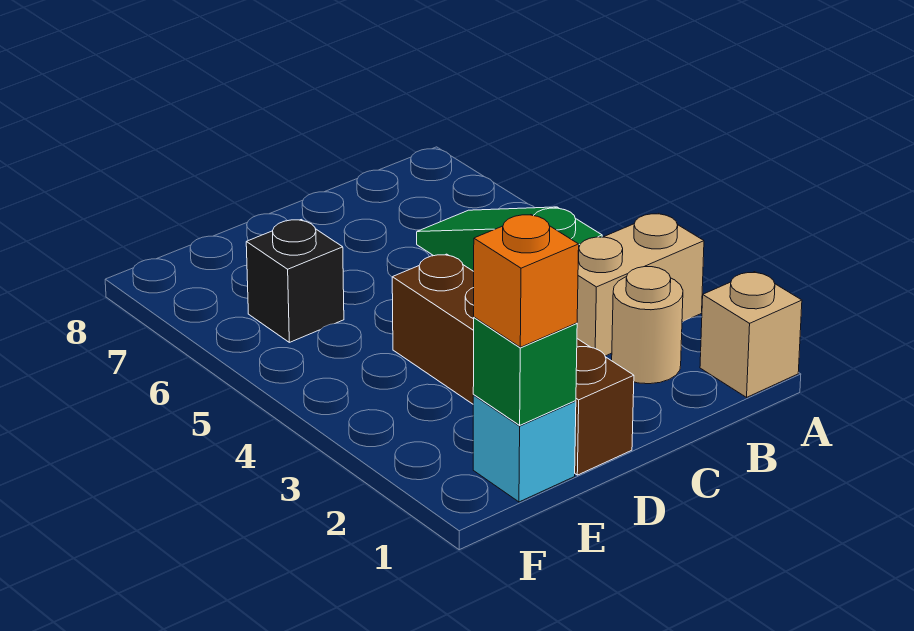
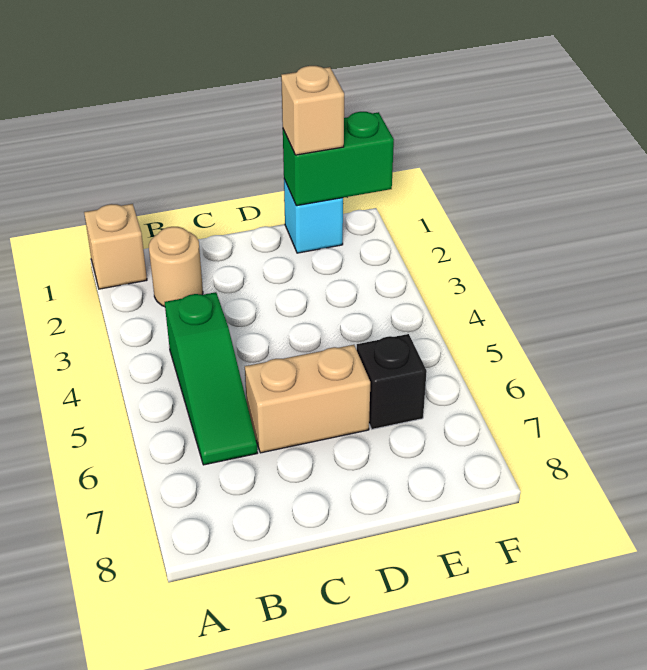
tan brick A3:B3 level 1 -> tan brick C6:D6 level 1
brown brick D1:D4 level 1 -> none
green brick E1 level 2 -> green brick E1:F1 level 2
orange brick E1 level 3 -> tan brick E1 level 3

